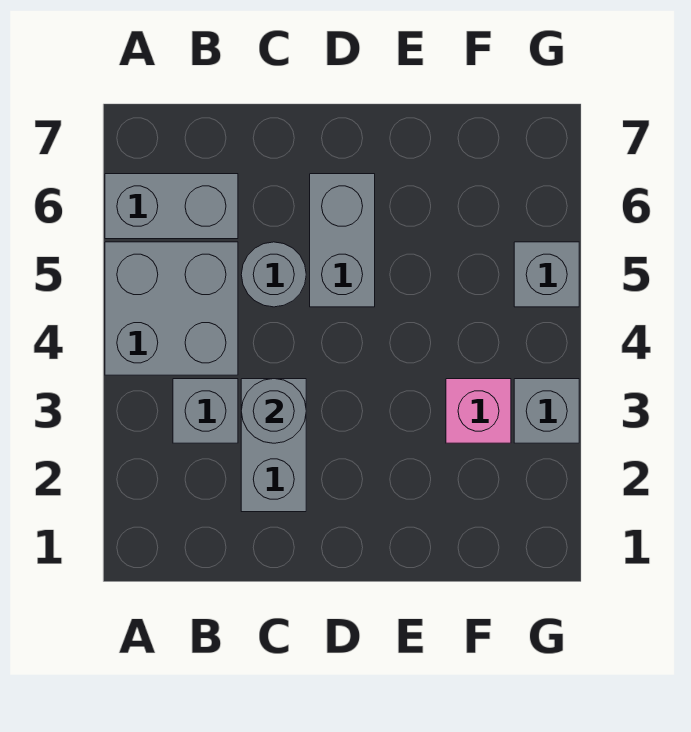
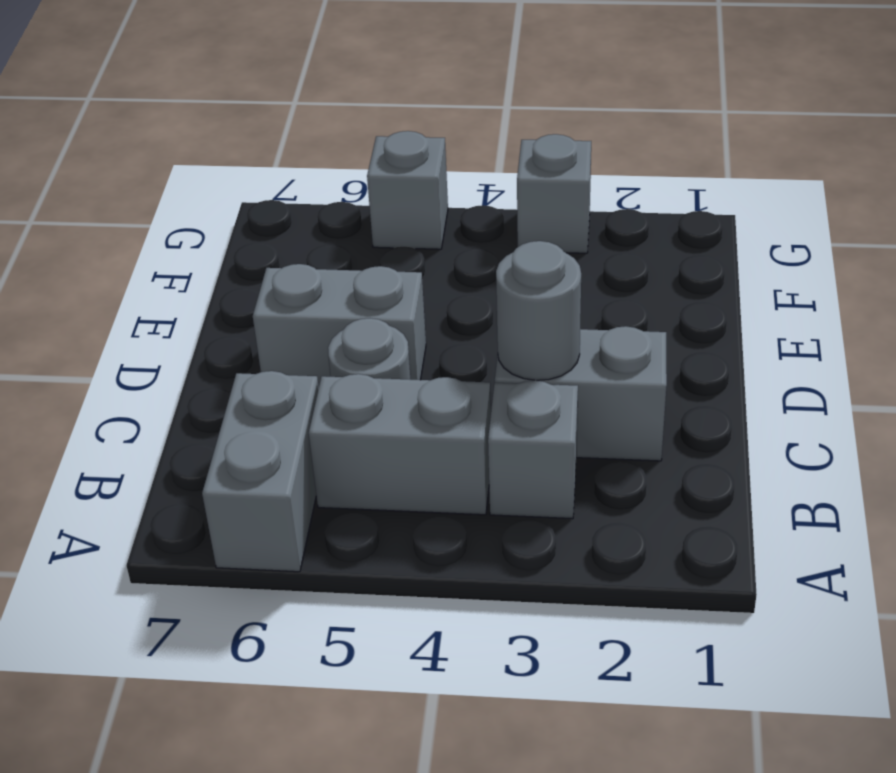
grey brick A4:B5 level 1 -> grey brick B4:B5 level 1
pink brick F3 level 1 -> none

